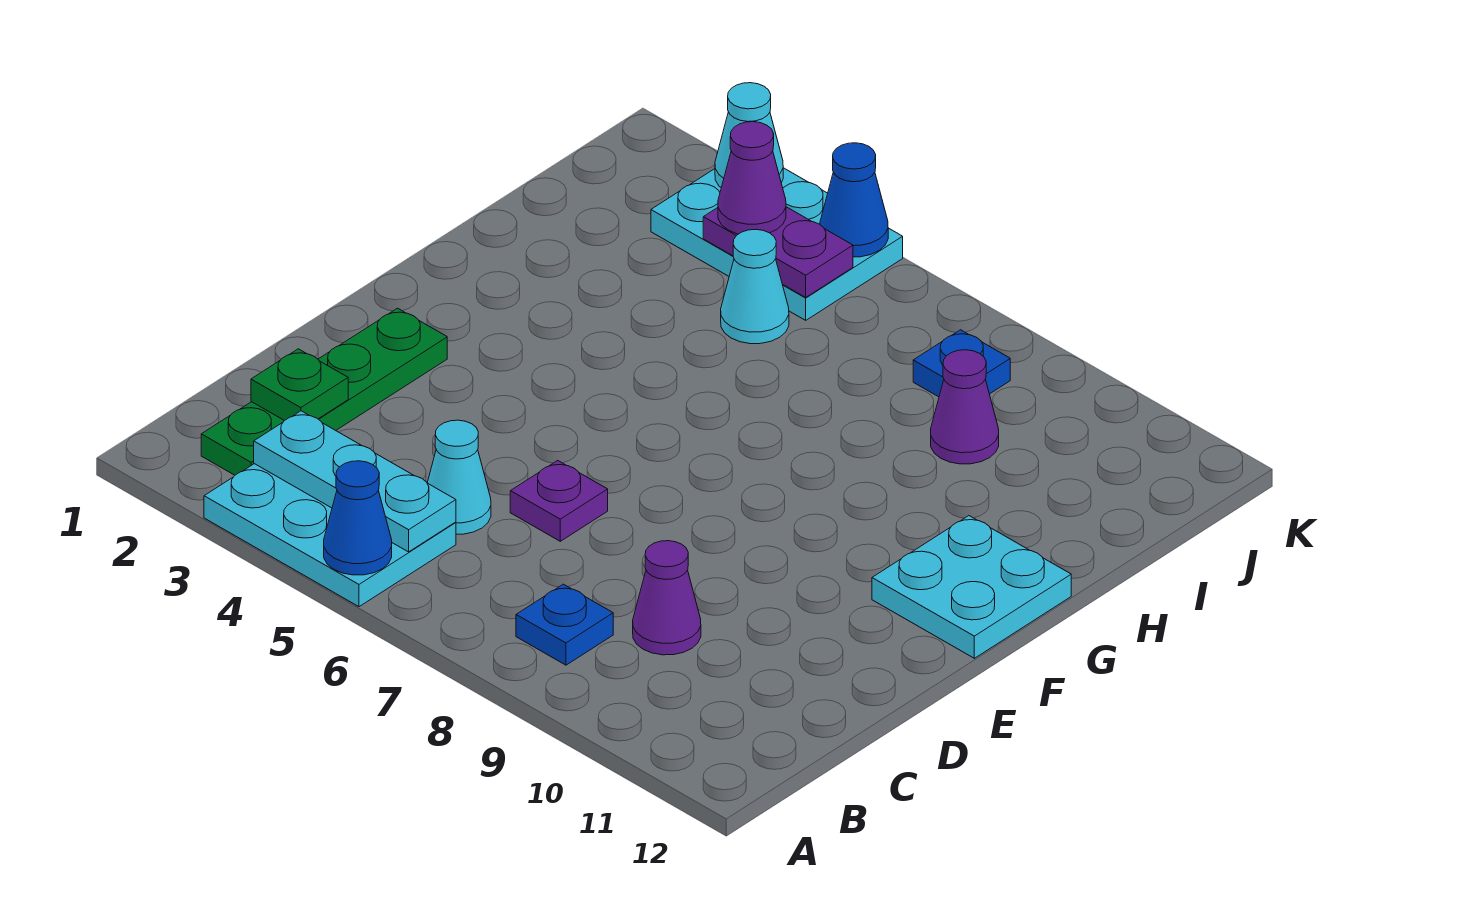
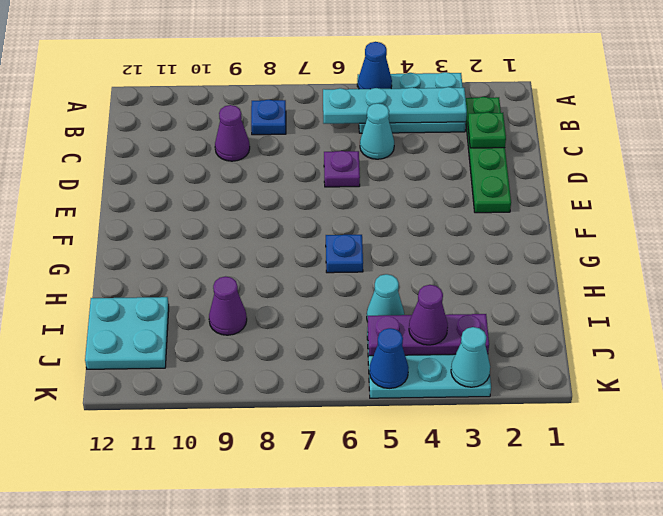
cyan plate B3:B5 level 2 -> cyan plate B3:B6 level 2
cyan plate F11:G12 level 1 -> cyan plate I11:J12 level 1
purple plate J4:J5 level 2 -> purple plate J3:J5 level 2
blue plate J8 level 1 -> blue plate G6 level 1

